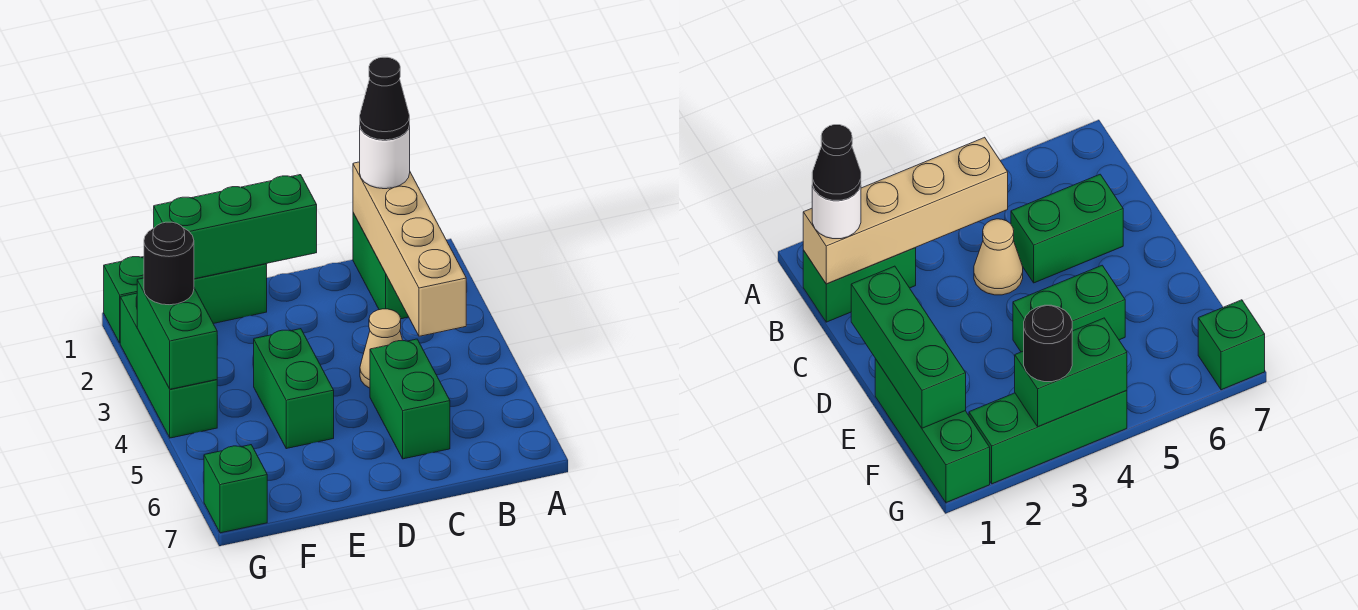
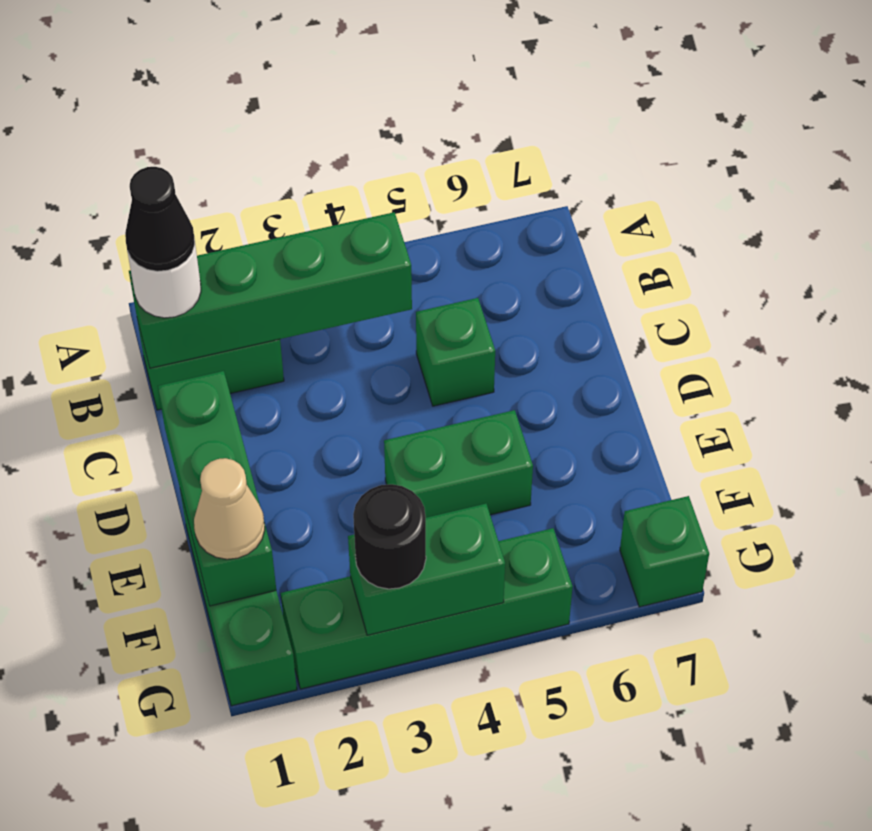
tan brick B1:B4 level 2 -> green brick B1:B4 level 2
tan cone C4 level 1 -> tan cone F1 level 3
green brick C5:C6 level 1 -> green brick C5 level 1
green brick G2:G4 level 1 -> green brick G2:G5 level 1

